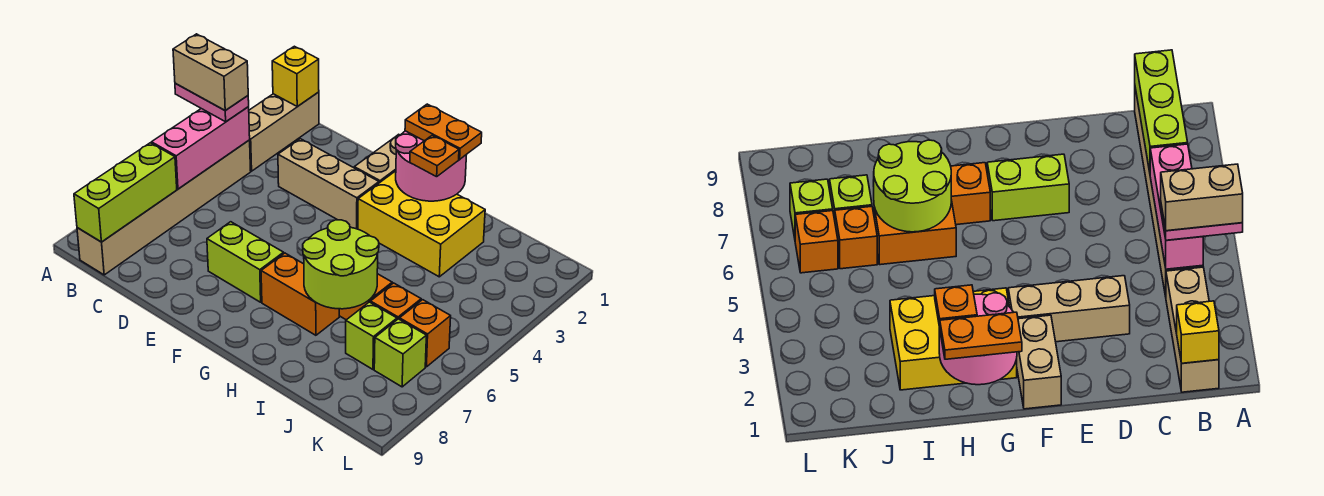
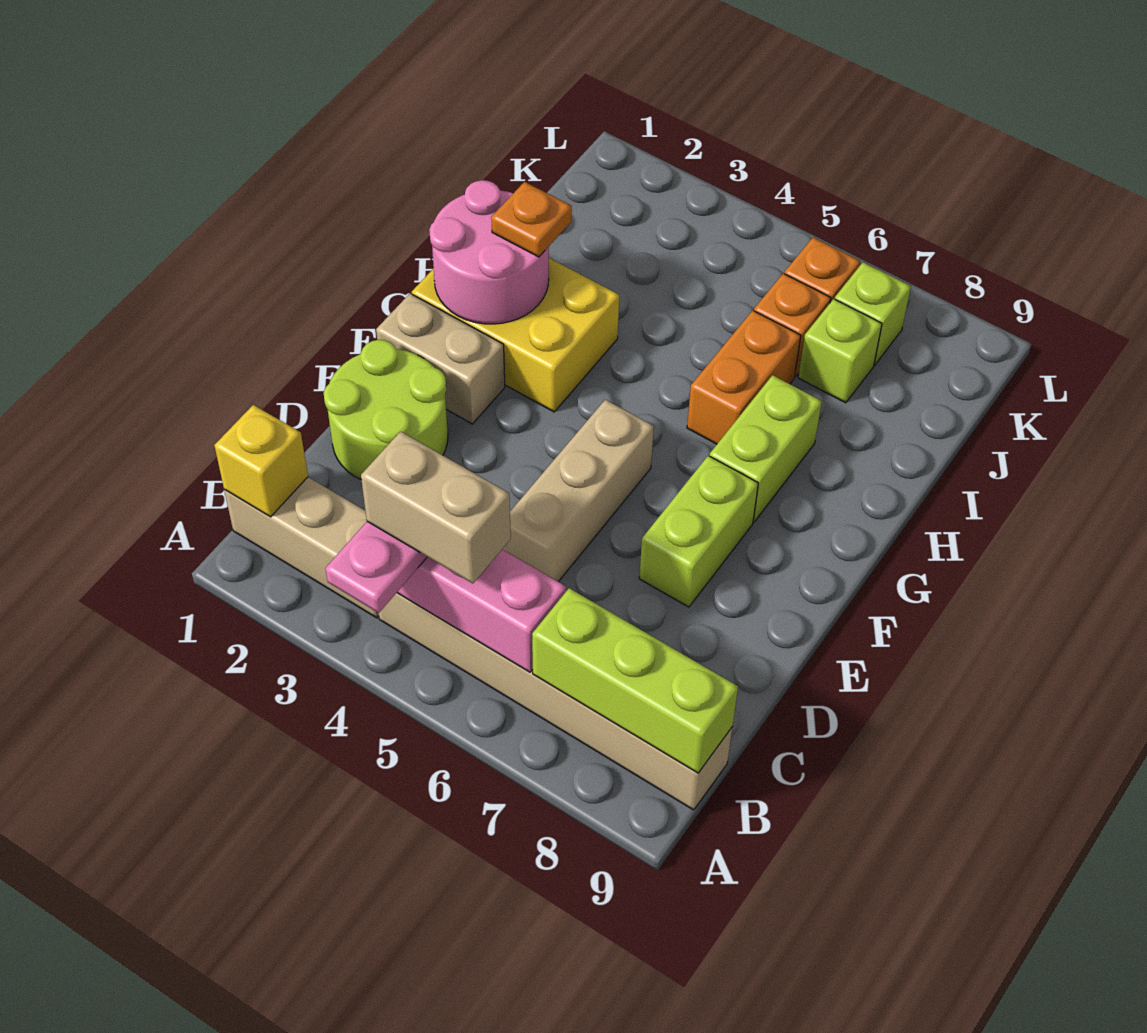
tan brick A4:B4 level 4 -> tan brick B4:B5 level 4
tan brick D3:F3 level 1 -> tan brick D5:F5 level 1
orange plate G1:H1 level 3 -> none
yellow brick G2:I3 level 1 -> yellow brick G1:H3 level 1
orange brick G7:H7 level 1 -> lime brick G7:H7 level 1
lime round brick H6:I7 level 2 -> lime round brick D1:E2 level 1

